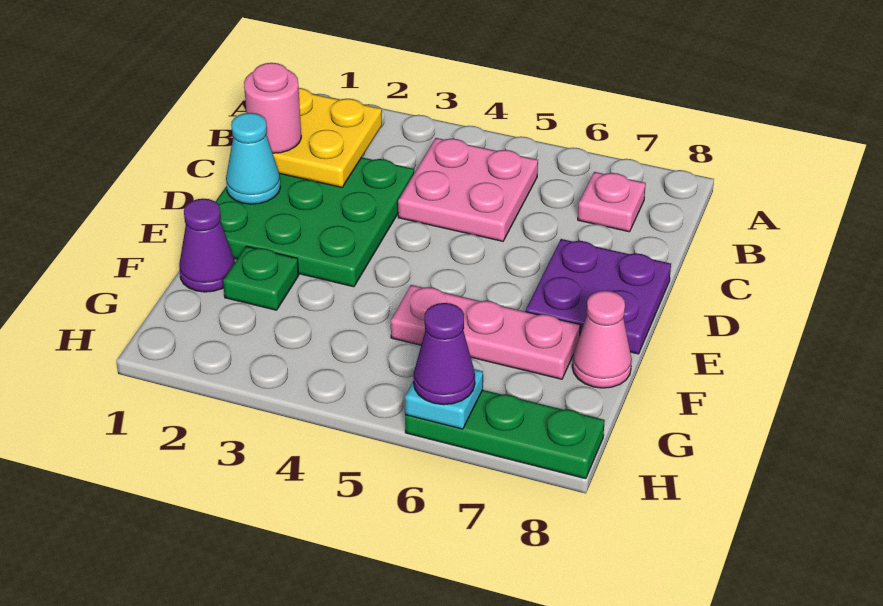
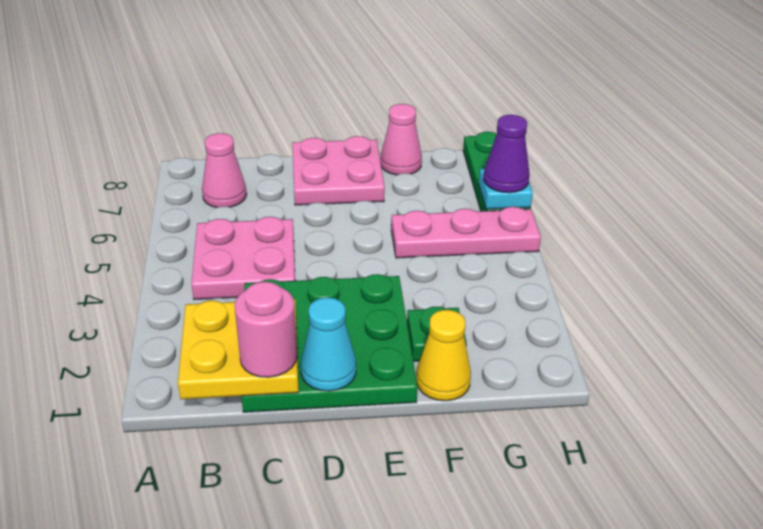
pink plate B7 level 1 -> pink cone B7 level 1
purple plate D7:E8 level 1 -> pink plate D7:E8 level 1
purple cone F1 level 1 -> yellow cone F1 level 1
pink plate F5:F7 level 1 -> pink plate F5:H5 level 1

